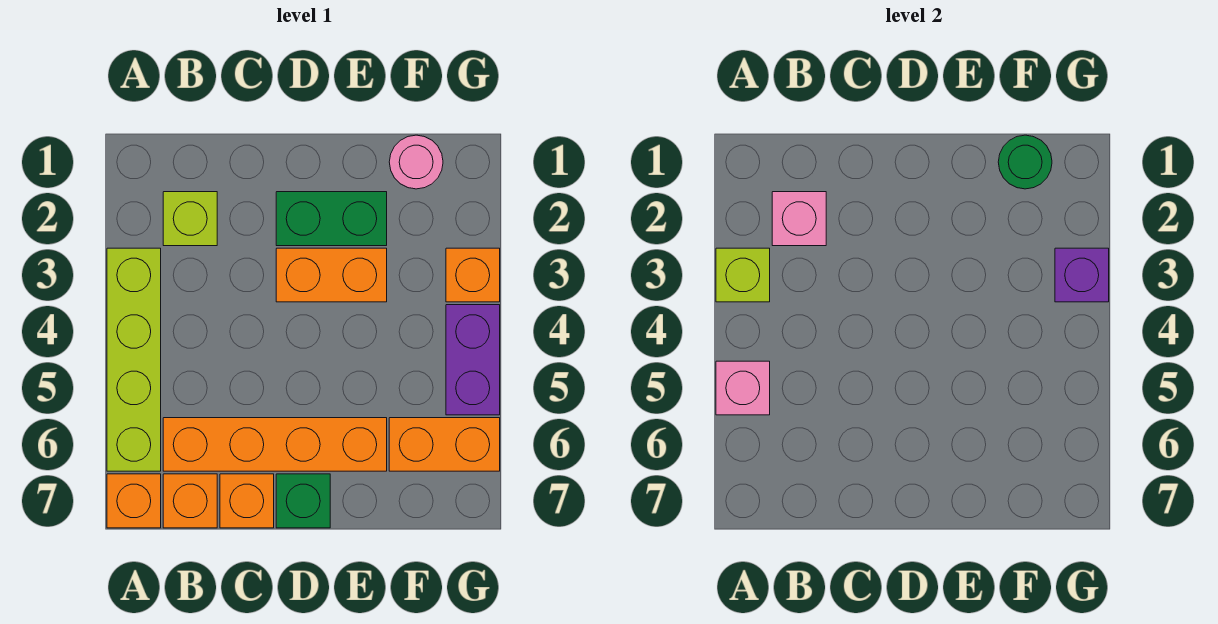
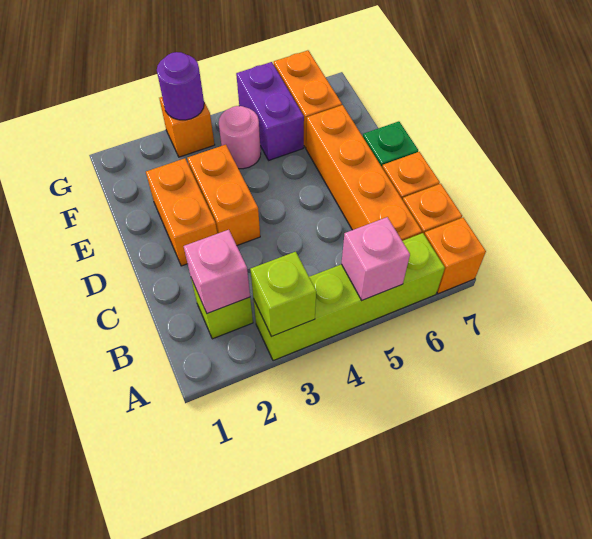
green brick D2:E2 level 1 -> orange brick D2:E2 level 1
pink round brick F1 level 1 -> pink round brick F4 level 1
green round brick F1 level 2 -> none
purple brick G3 level 2 -> purple round brick G3 level 2
purple brick G4:G5 level 1 -> purple brick F5:G5 level 1

